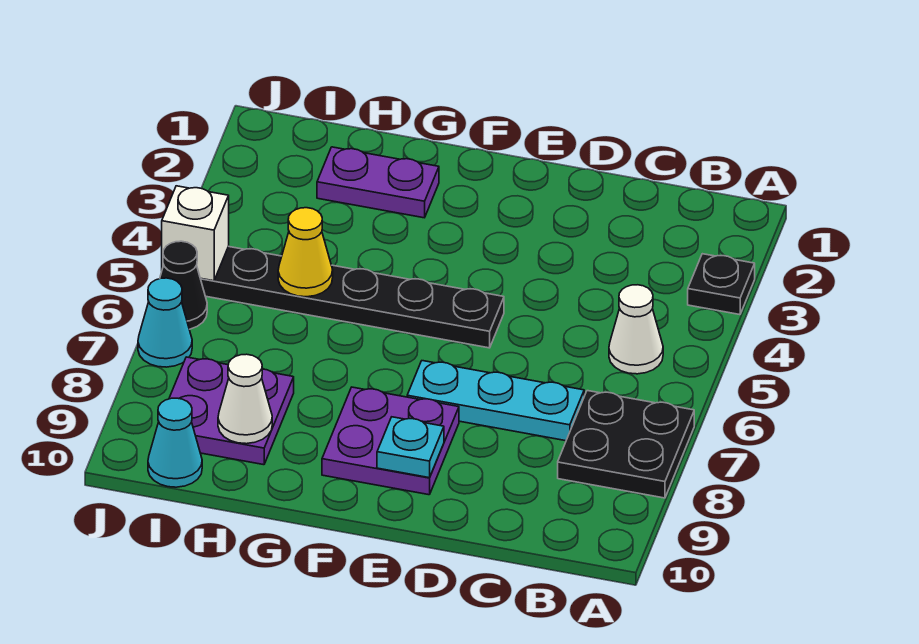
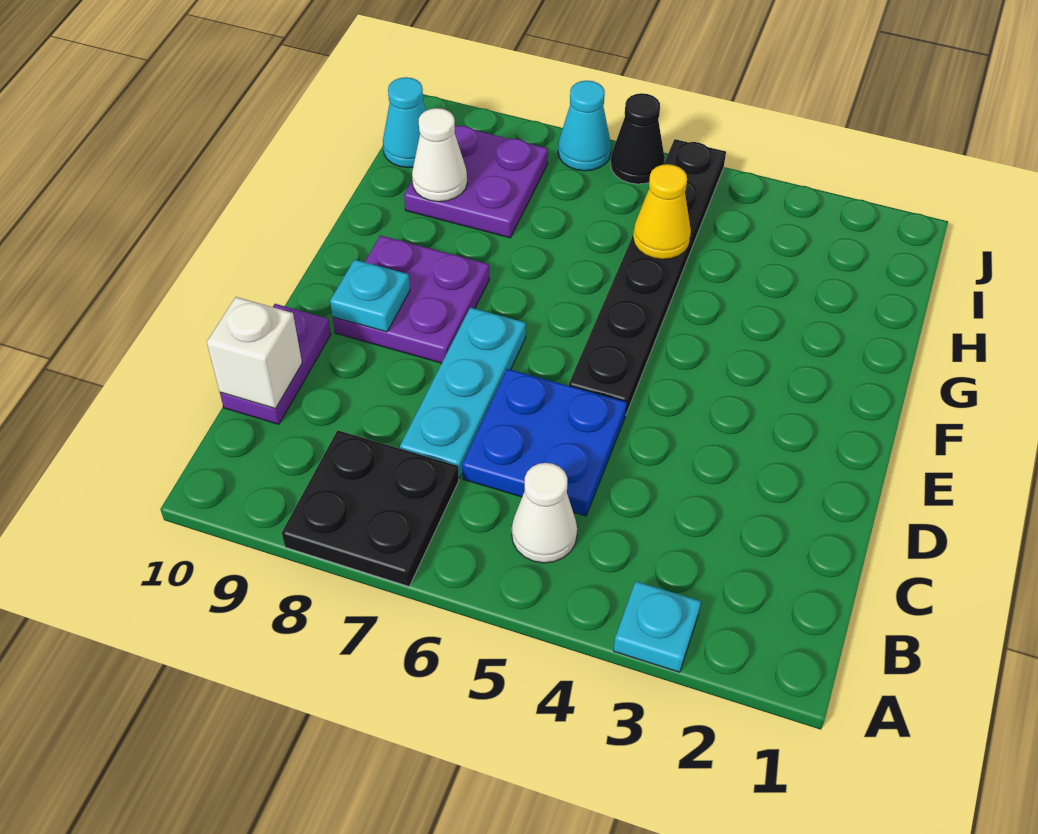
black plate A3 level 1 -> cyan plate A3 level 1
none -> blue plate C5:D6 level 1
purple plate G2:H2 level 1 -> purple plate C10:D10 level 1
white brick J5 level 2 -> white brick C10 level 2

